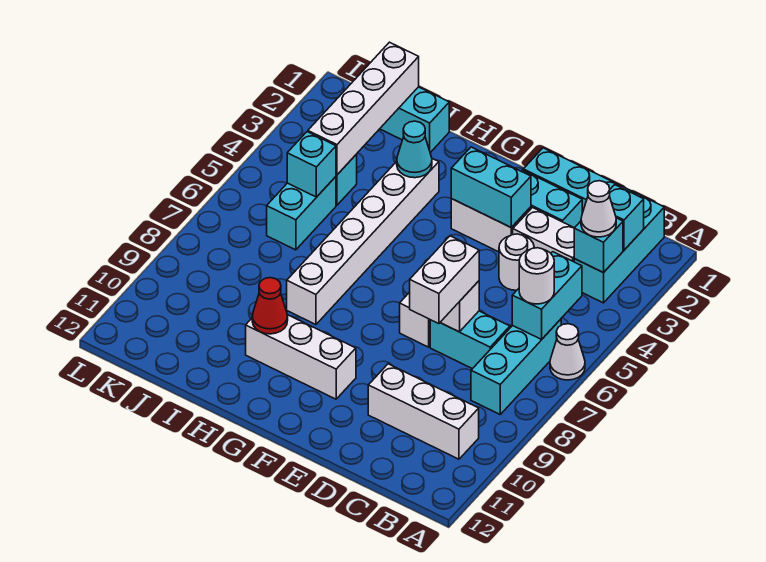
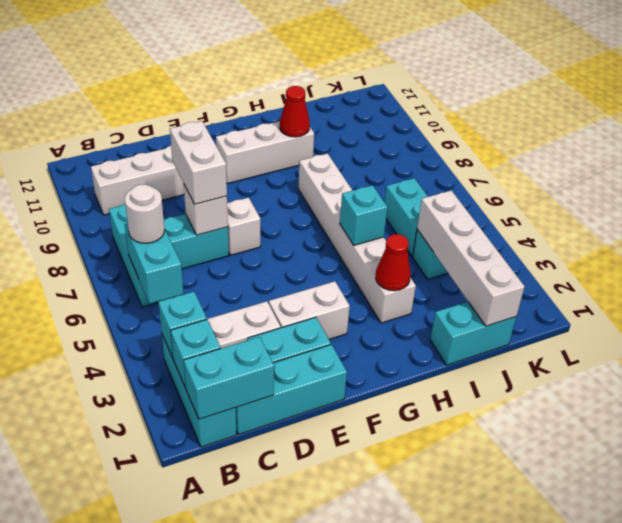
white cone A6 level 1 -> none
white cone B3 level 3 -> none
white round brick D4 level 1 -> none
cyan brick E3:F3 level 2 -> cyan brick B1:C1 level 2
cyan cone H3 level 2 -> red cone H3 level 2
cyan brick J5 level 2 -> cyan brick H5 level 2

